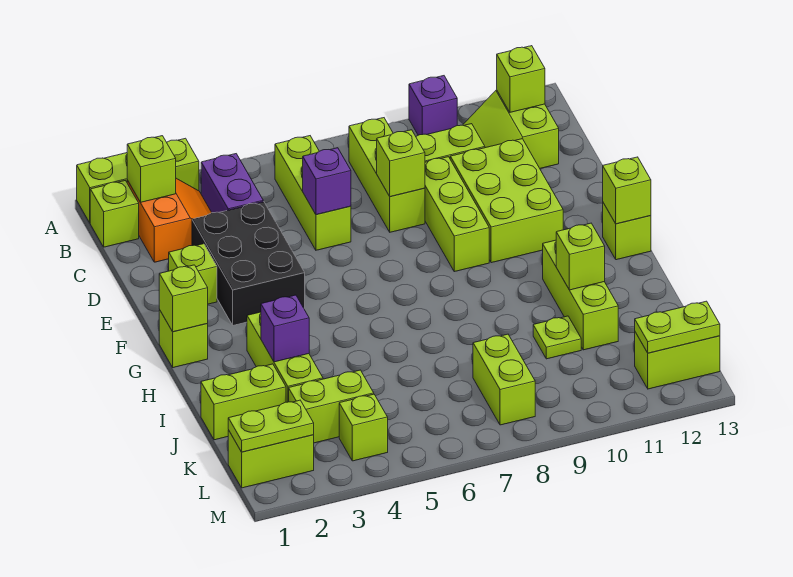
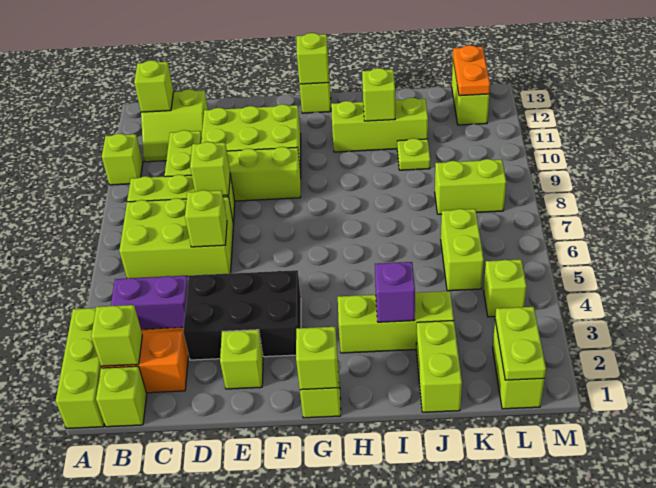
purple brick A10 level 1 -> lime brick A10 level 1
lime brick B6:D6 level 1 -> lime brick B6:D7 level 1
purple brick D6 level 2 -> lime brick D6 level 2
lime brick K3:K4 level 1 -> lime brick K5:K6 level 1
lime plate L12:L13 level 2 -> orange plate L12:L13 level 2

